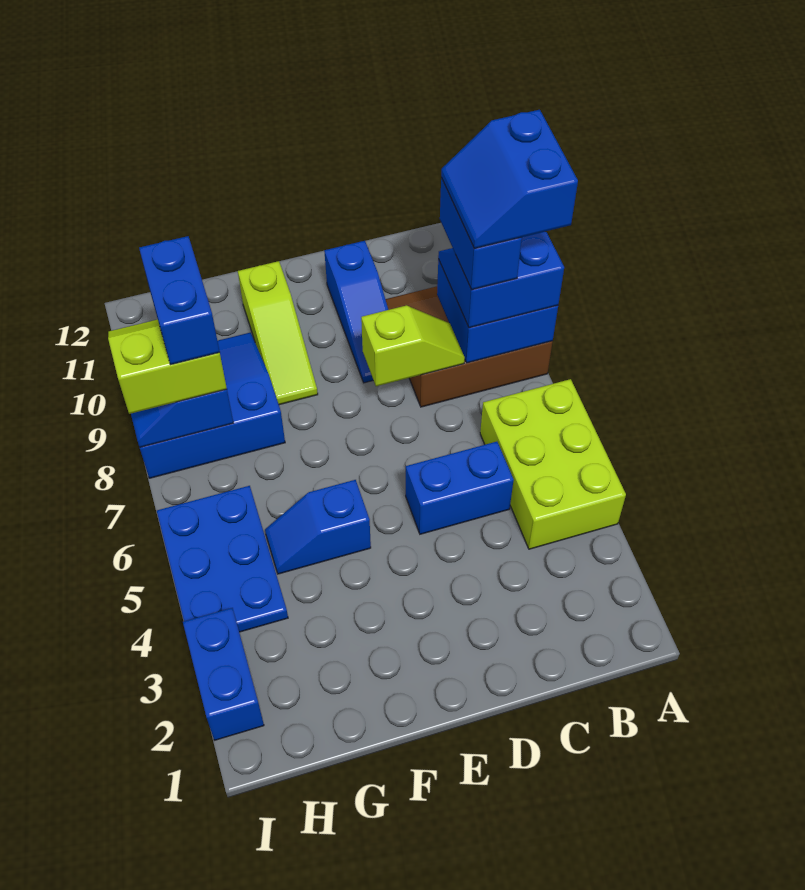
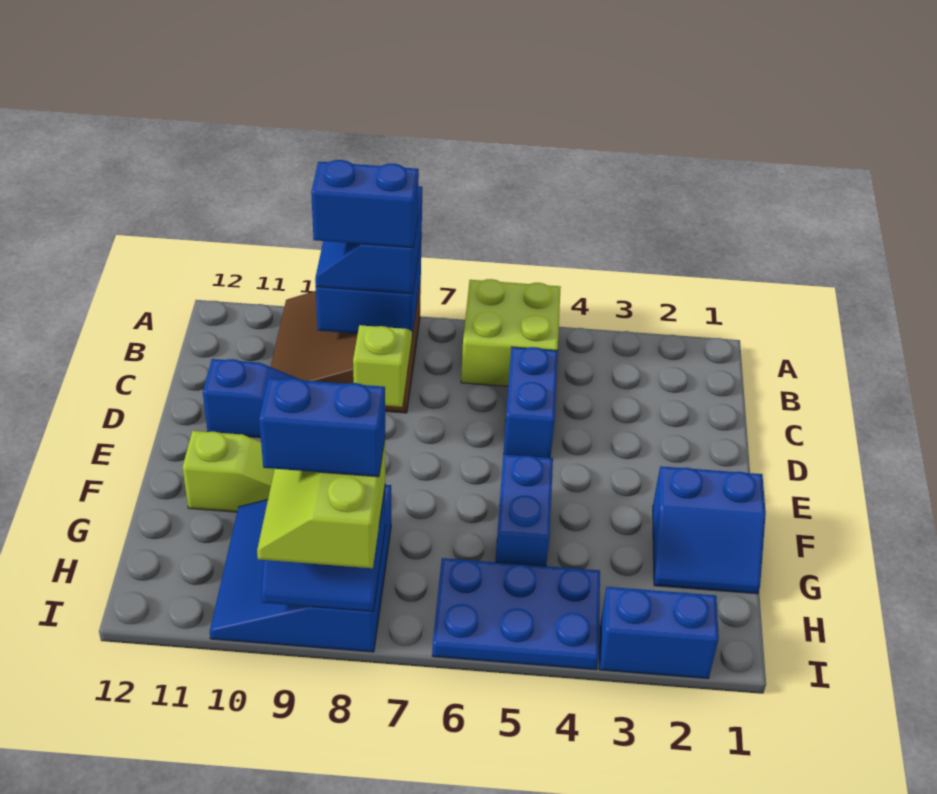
lime brick A4:B6 level 1 -> lime brick A5:B6 level 1
blue slope A8:B9 level 5 top A -> blue slope F1:G2 level 1 top F
blue slope F5:G5 level 1 top F -> blue brick F5:G5 level 1

